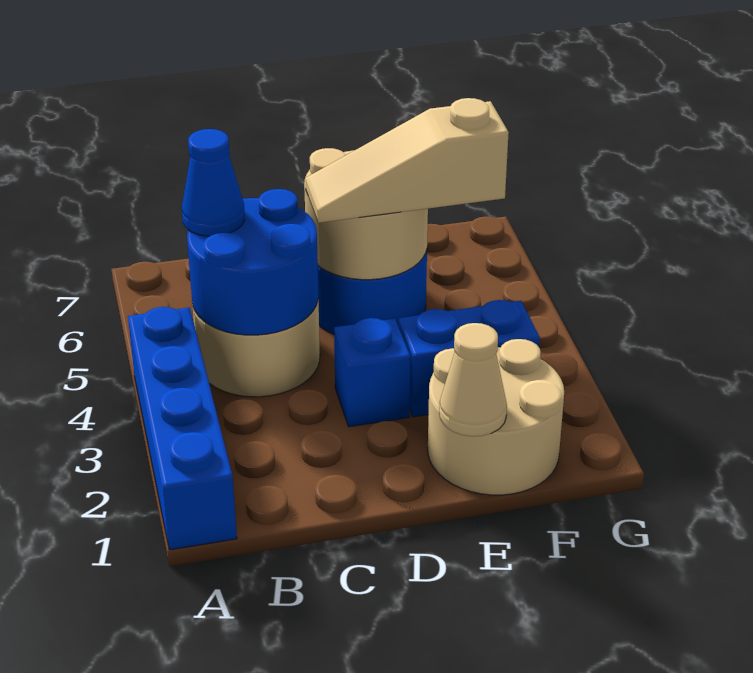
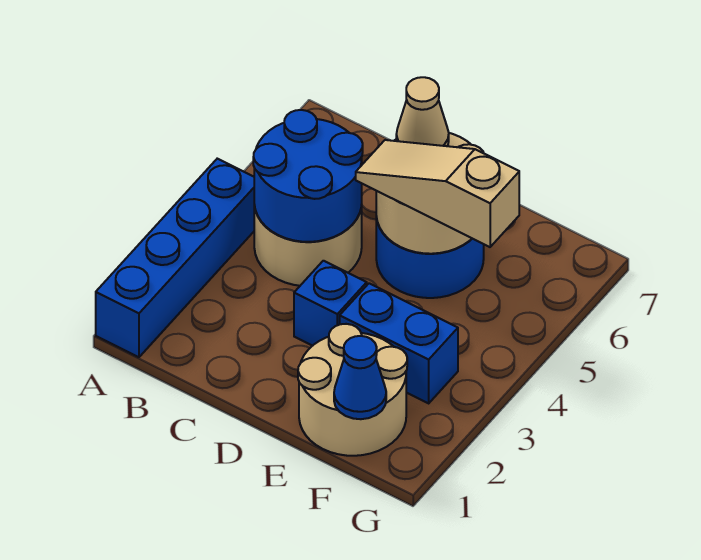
blue cone B5 level 3 -> blue cone F1 level 2
tan cone E1 level 2 -> tan cone D6 level 3

